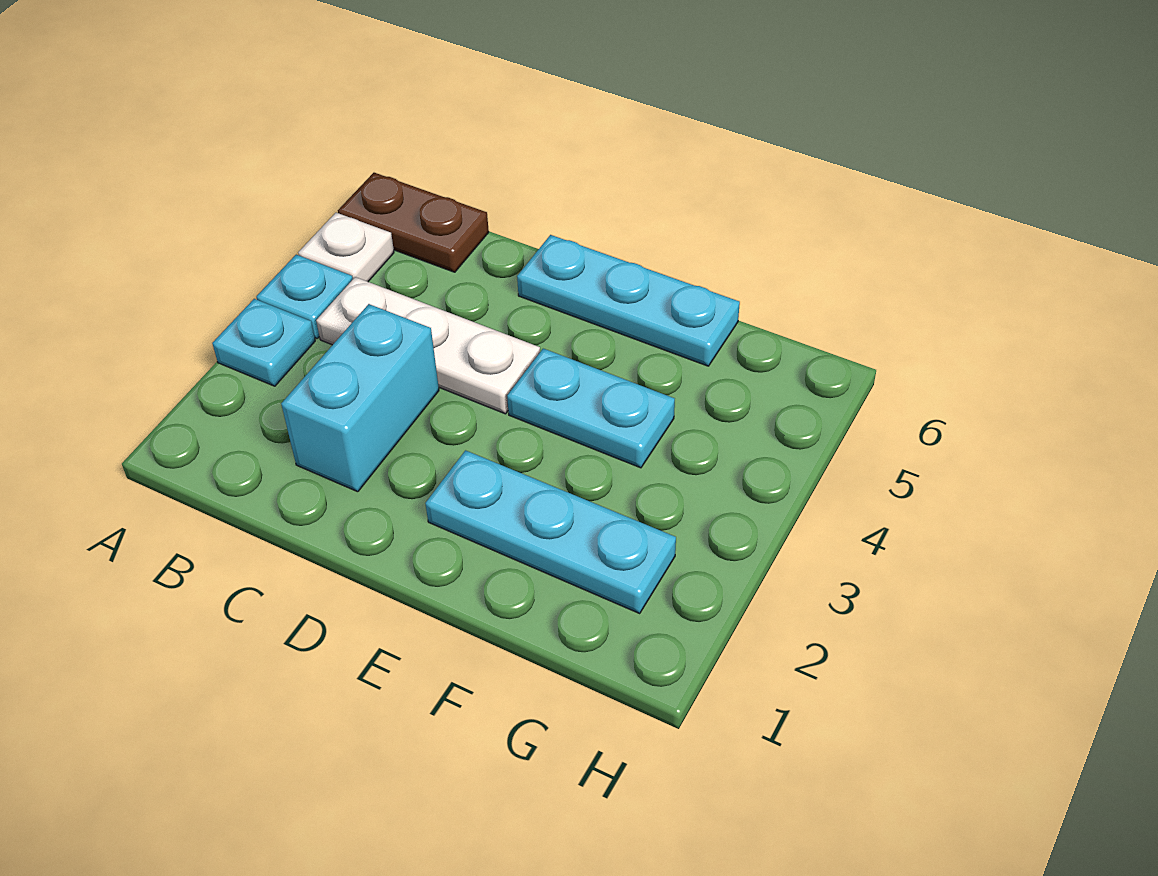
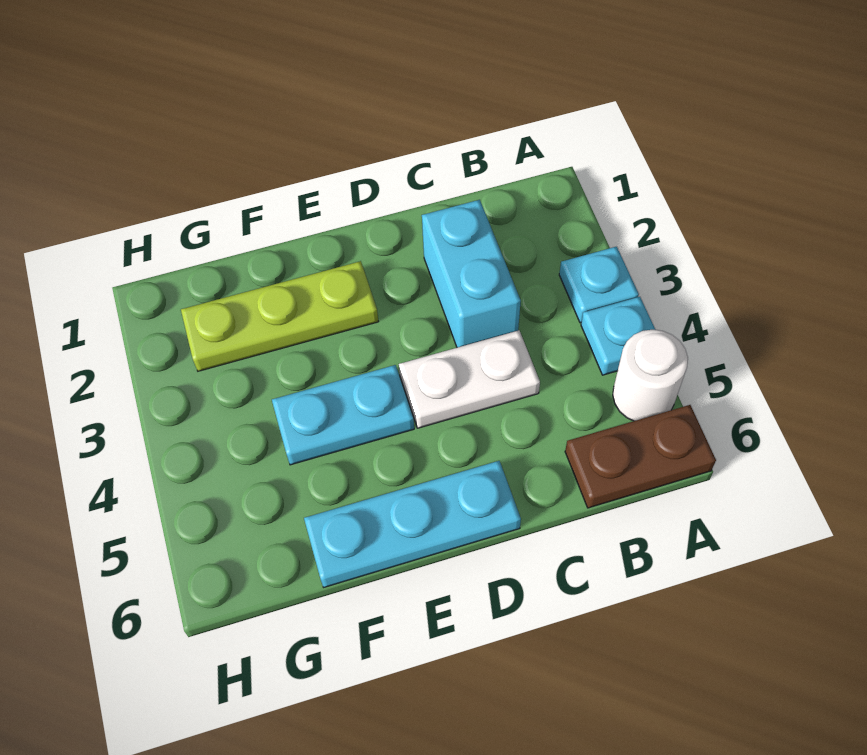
white plate A5 level 1 -> white round brick A5 level 1
white plate B4:D4 level 1 -> white plate C4:D4 level 1
cyan plate E2:G2 level 1 -> lime plate E2:G2 level 1

